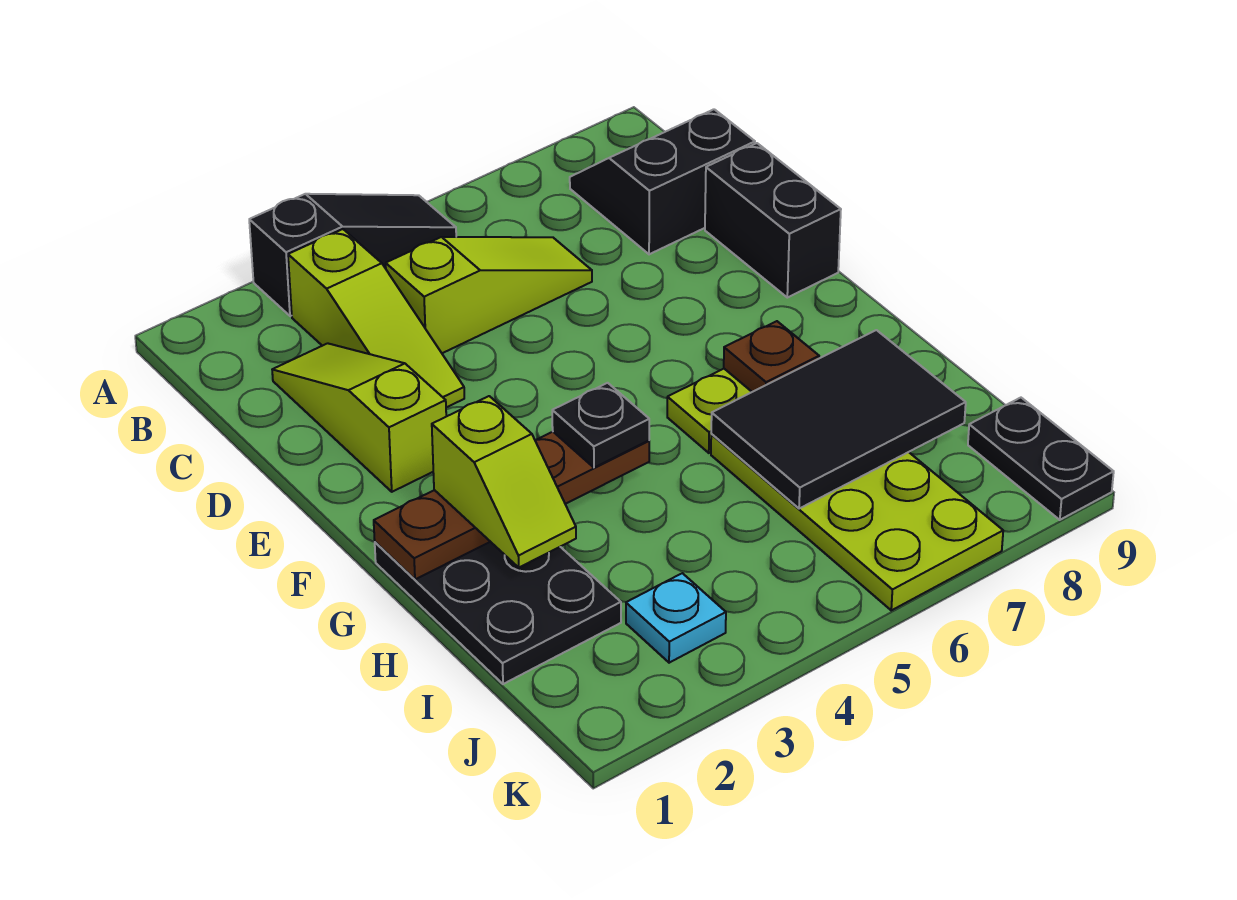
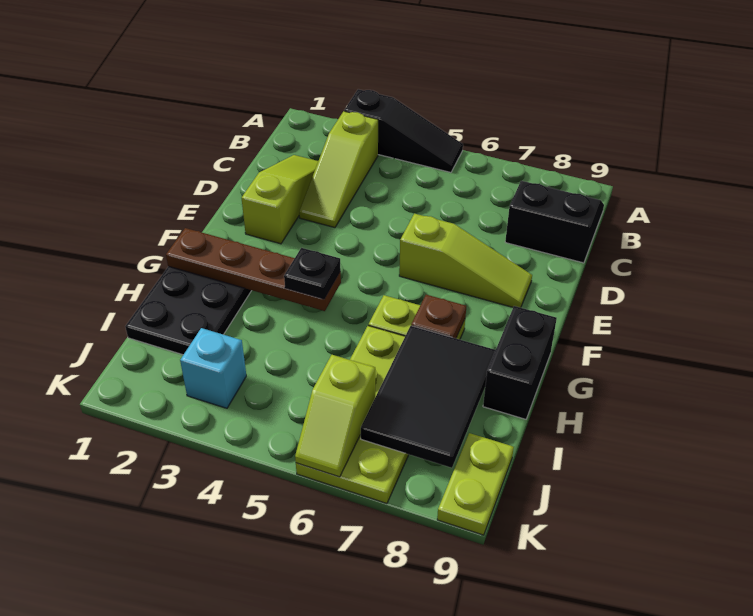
lime slope C4:C6 level 1 top 4 -> lime slope E6:E8 level 1 top 6
black brick D9:E9 level 1 -> black brick G9:H9 level 1
lime slope G2:H2 level 3 top G -> lime slope J6:K6 level 2 top J
black tile H6:I8 level 2 -> black tile H7:J8 level 2
cyan plate J3 level 1 -> cyan brick J3 level 1
black plate J9:K9 level 1 -> lime plate J9:K9 level 1

